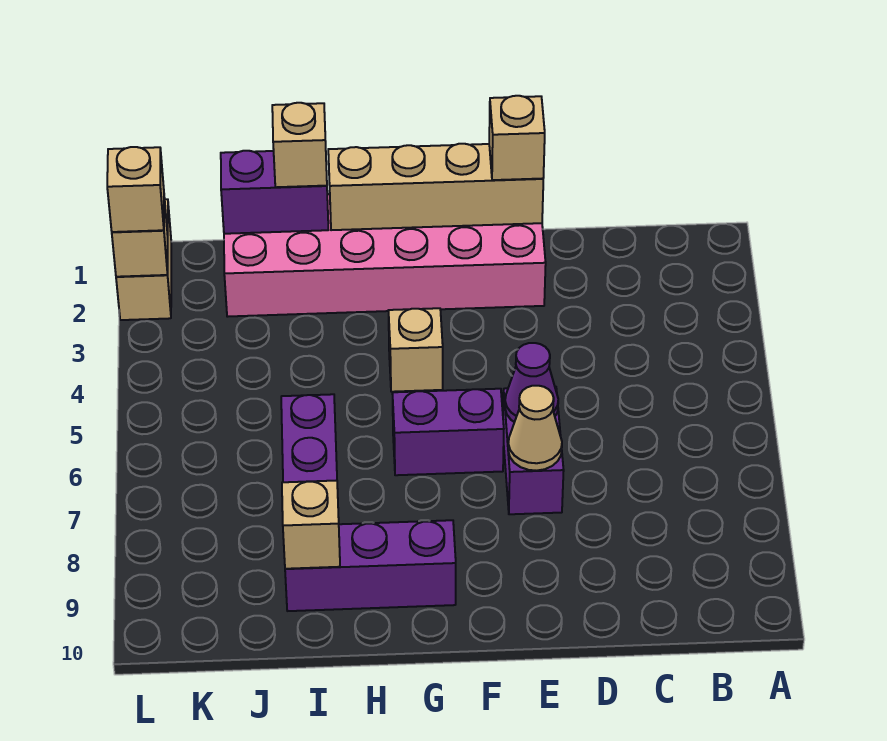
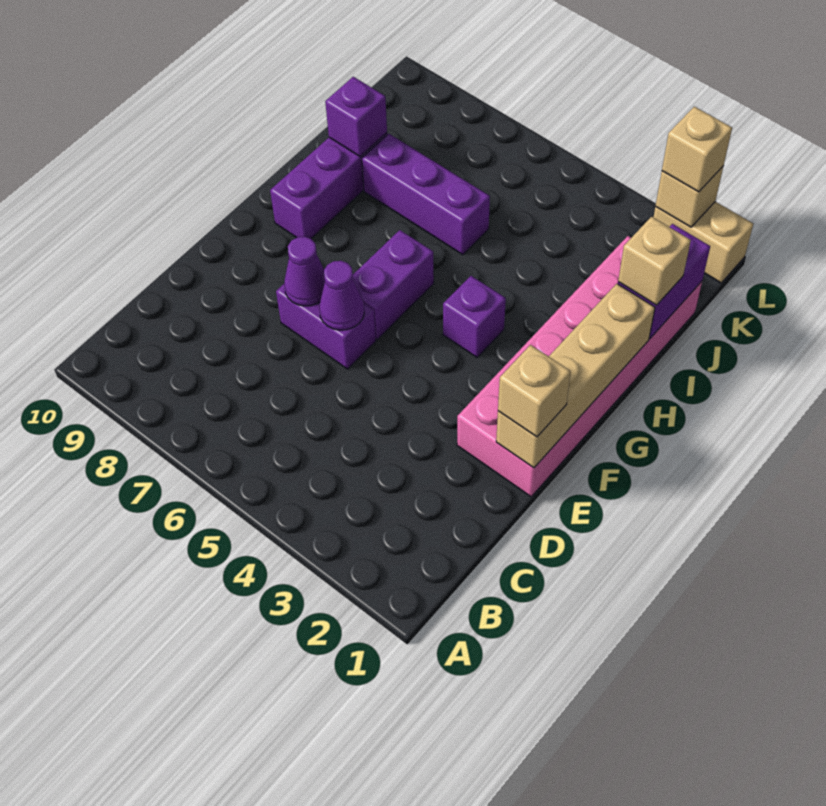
tan cone E7 level 2 -> purple cone E7 level 2
tan brick G4 level 1 -> purple brick G4 level 1
tan brick I9 level 2 -> purple brick I9 level 2

